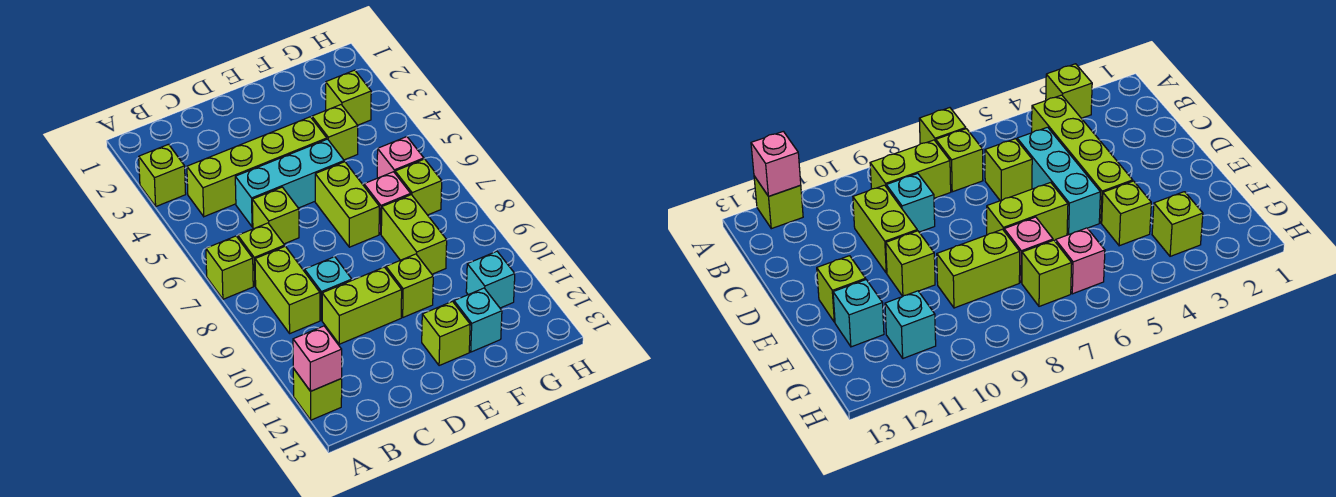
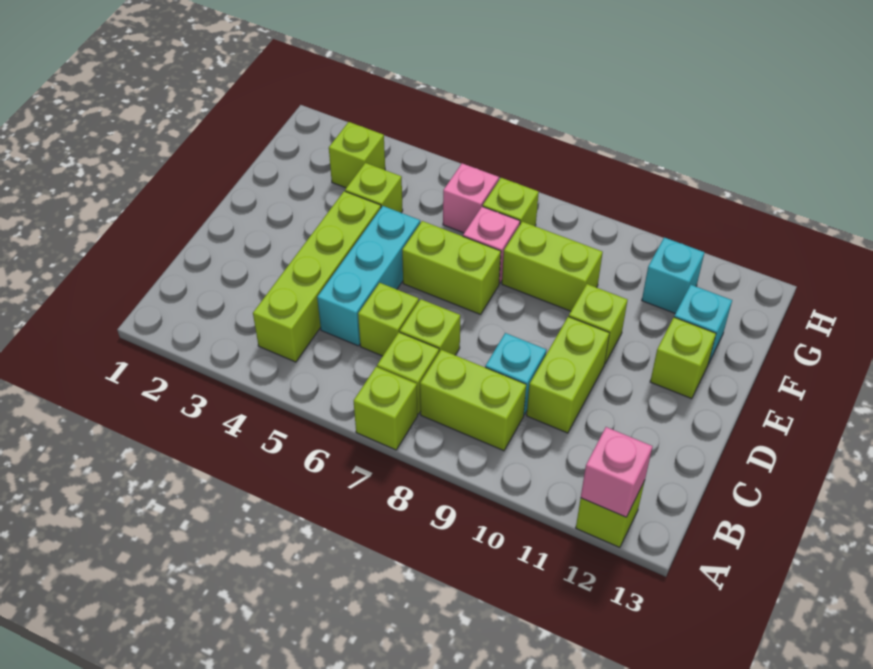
lime brick A3 level 1 -> lime brick C7 level 1

